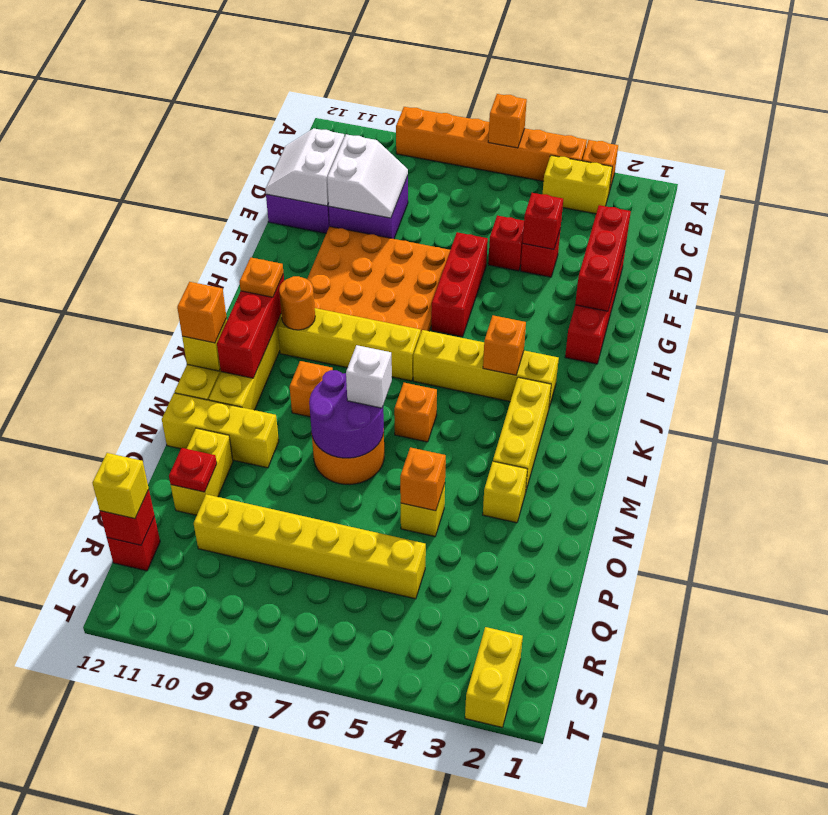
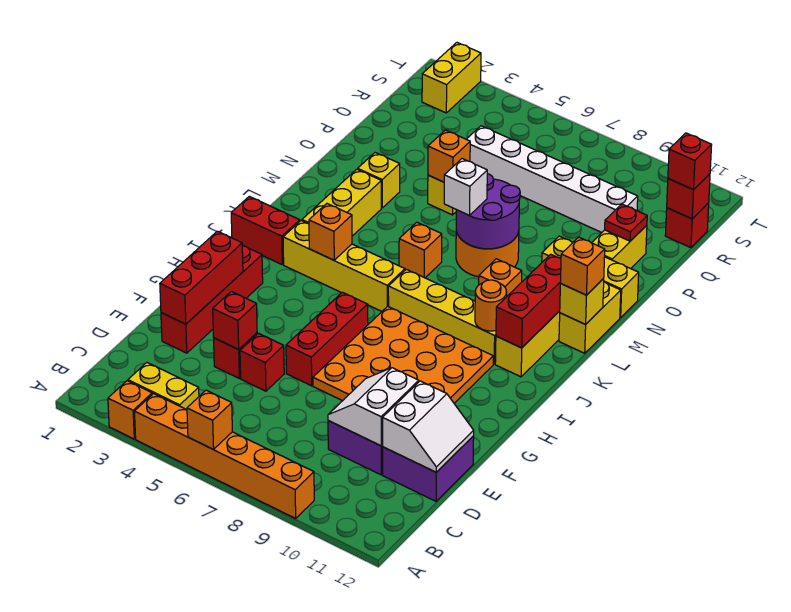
none -> red brick J1:J2 level 1
orange plate J11 level 3 -> none
yellow brick Q5:Q10 level 1 -> white brick Q5:Q10 level 1
yellow brick R12 level 3 -> red brick R12 level 3

